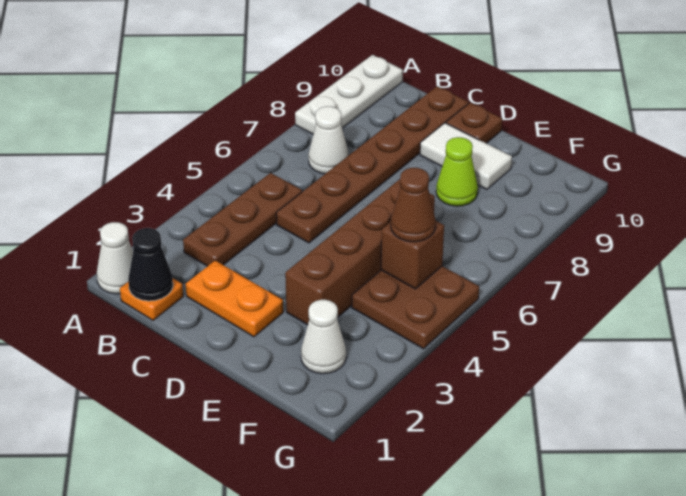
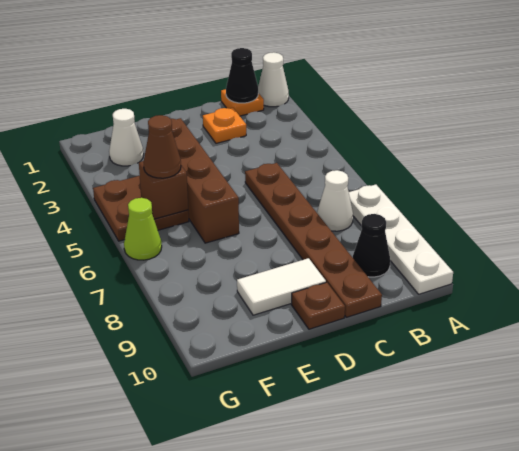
white plate A8:A10 level 1 -> white plate A7:A10 level 1
brown plate B3:B5 level 1 -> none
none -> black cone B9 level 1
orange plate C2:D2 level 1 -> orange plate C2 level 1
lime cone E8 level 1 -> lime cone G6 level 1

